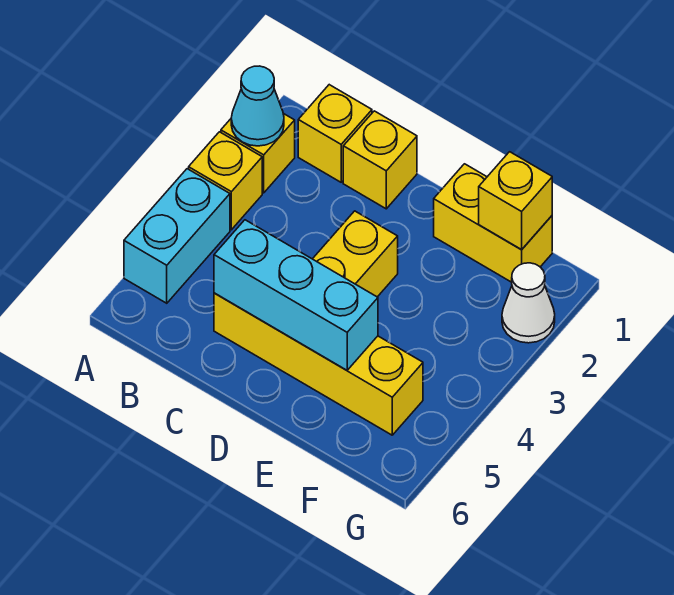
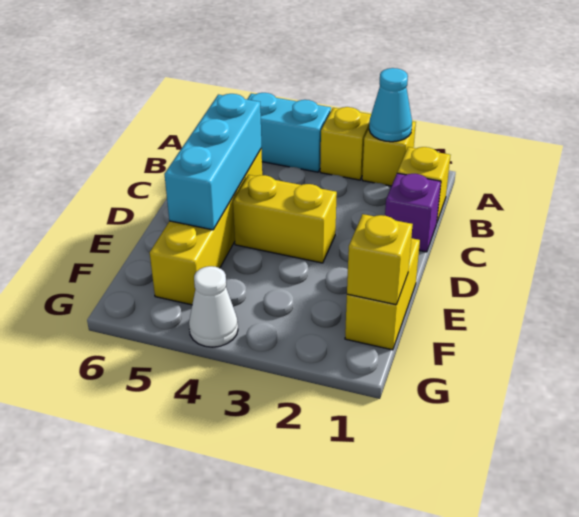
yellow brick C1 level 1 -> purple brick C1 level 1
white cone G2 level 1 -> white cone G4 level 1

